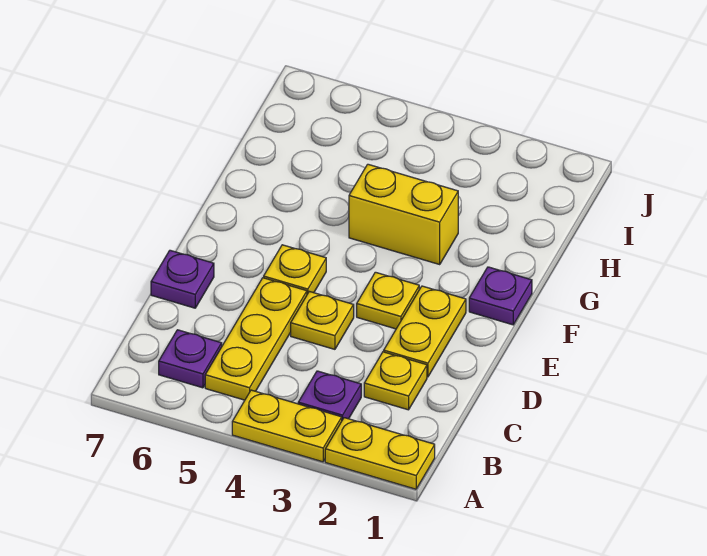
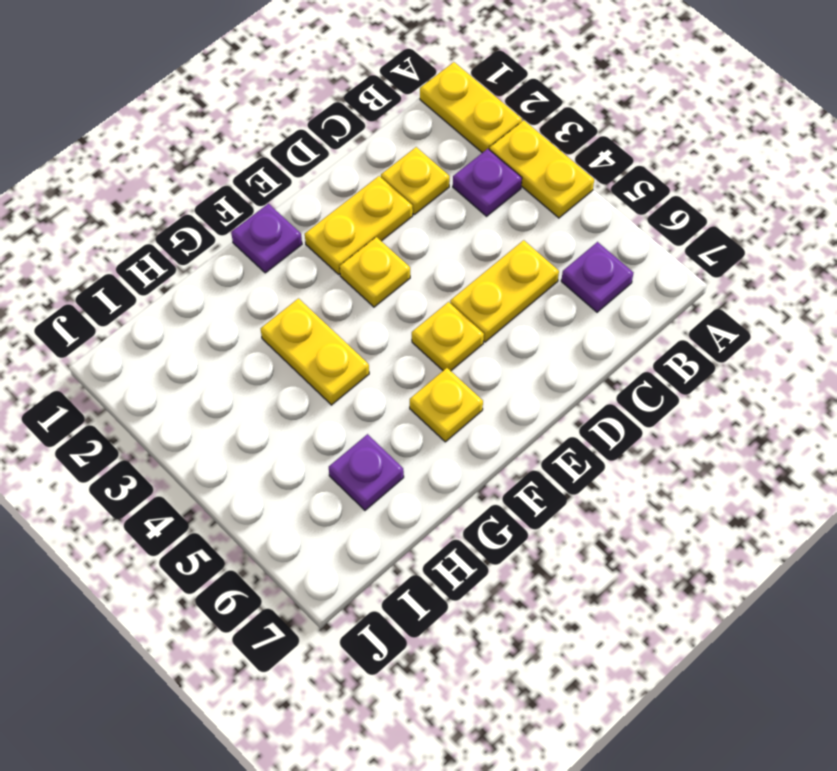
yellow plate B5:D5 level 1 -> yellow plate C5:D5 level 1
yellow plate D4 level 1 -> yellow plate F6 level 1
purple plate D7 level 1 -> purple plate H6 level 1
yellow brick G3:G4 level 1 -> yellow plate G3:G4 level 1

